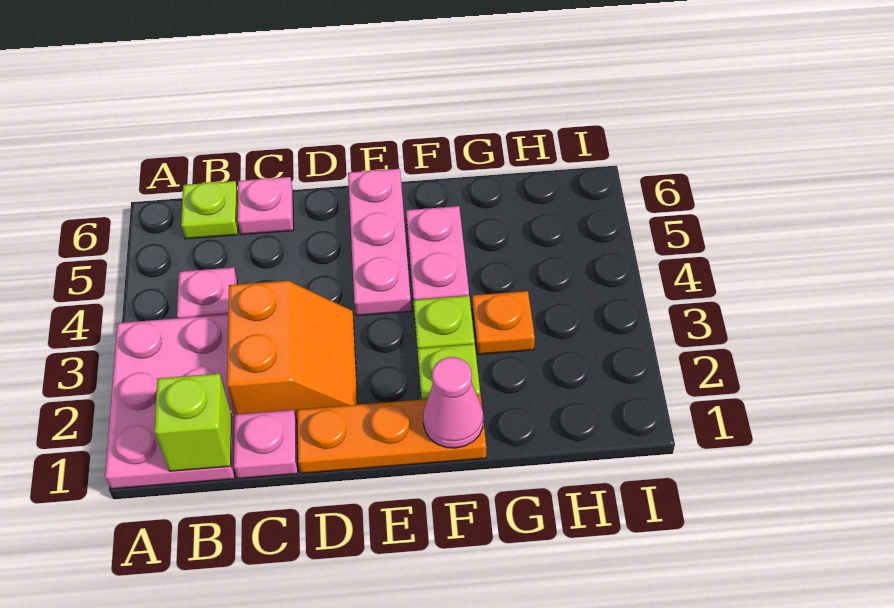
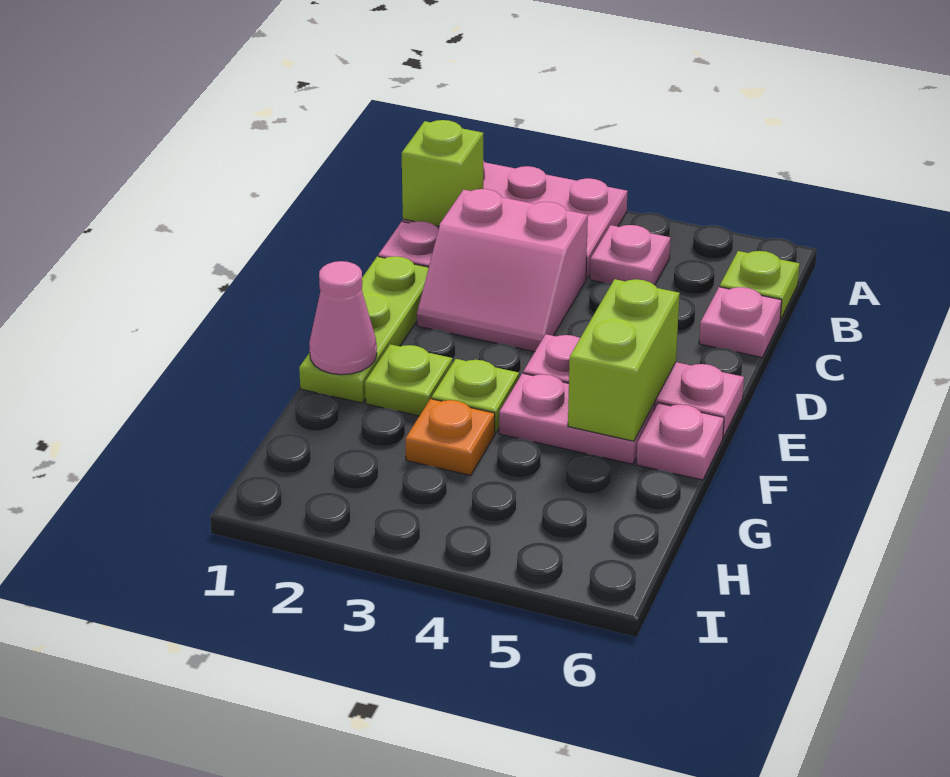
orange slope C2:D3 level 1 top C -> pink slope C2:D3 level 1 top C
orange plate D1:F1 level 1 -> lime plate D1:F1 level 1
none -> lime brick E5:F5 level 2
none -> pink plate F6 level 1

